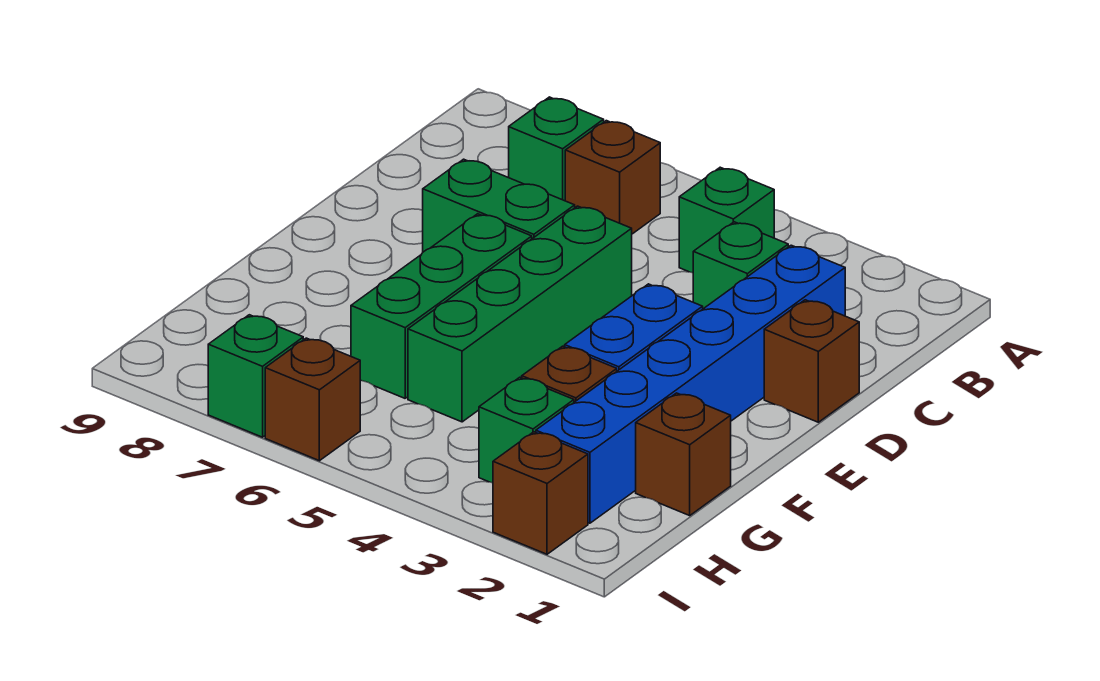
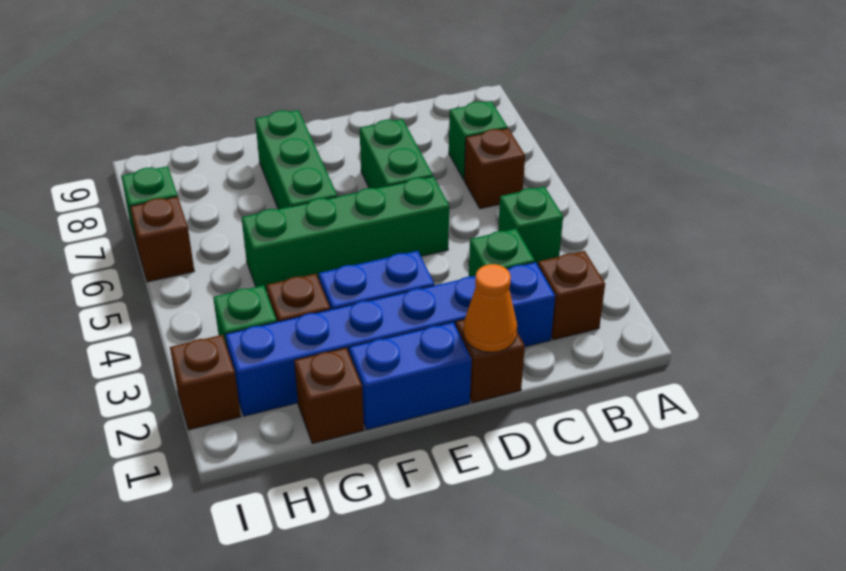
none -> brown brick B2 level 1
none -> orange cone D1 level 2
none -> blue brick E1:F1 level 1
green brick E6:G6 level 1 -> green brick F6:F8 level 1

